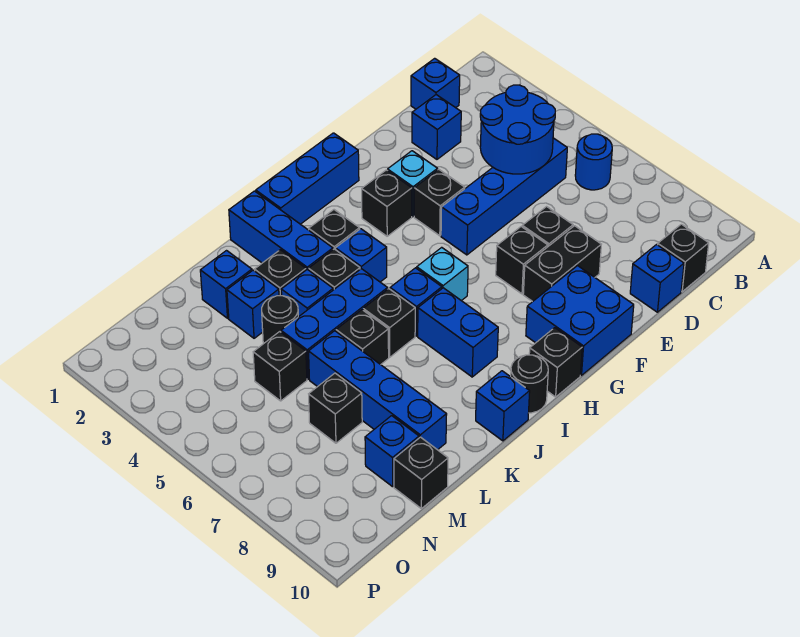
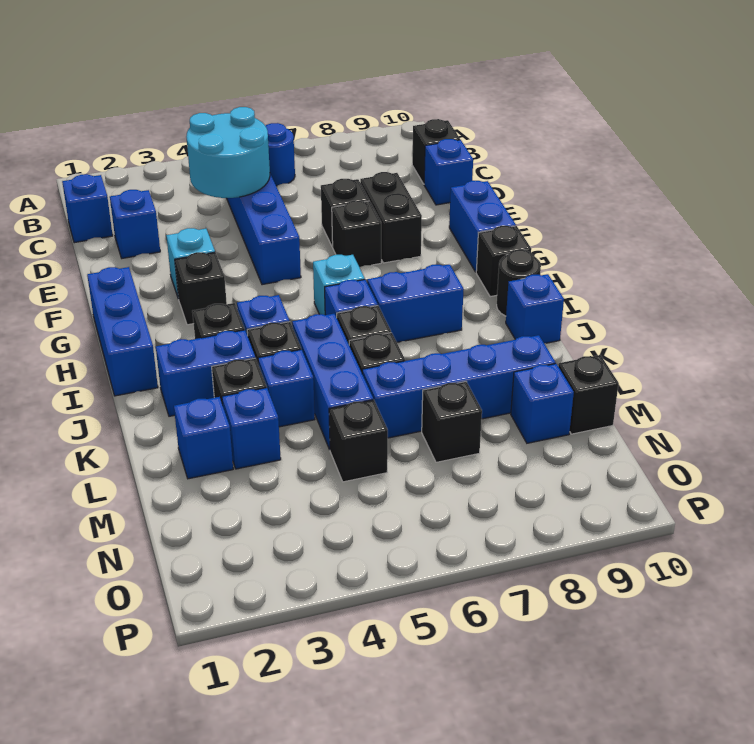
blue round brick C4:D5 level 2 -> cyan round brick C4:D5 level 2
black brick F4 level 1 -> none
blue brick F9:G10 level 1 -> blue brick F10:G10 level 1
blue brick J1:J3 level 1 -> blue brick J2:J3 level 1
black round brick L4 level 1 -> none

